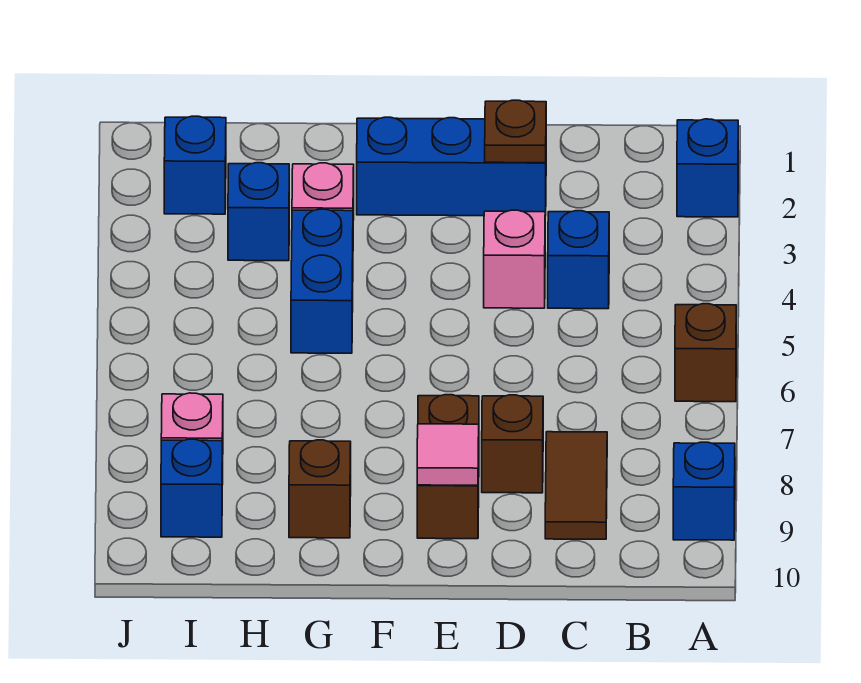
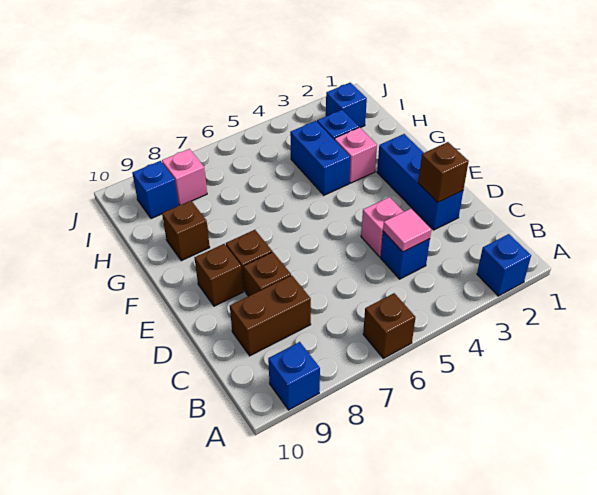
brown tile C8:C9 level 1 -> brown brick C8:C9 level 1
brown plate D2 level 2 -> brown brick D2 level 2
pink tile E9 level 2 -> pink tile C4 level 2
blue brick G4:G5 level 1 -> blue brick G4:H4 level 1

